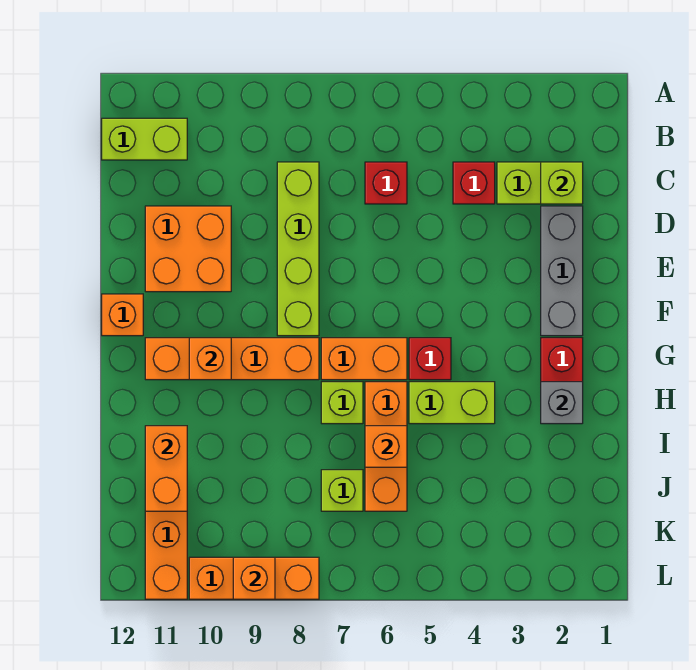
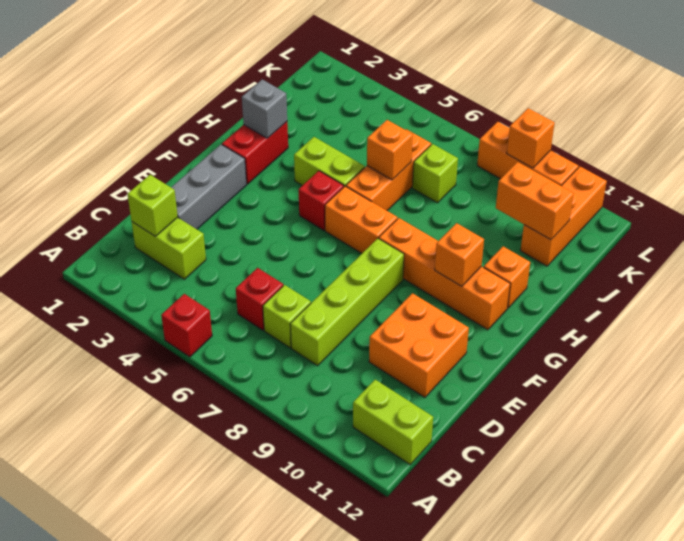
red brick C4 level 1 -> red brick A5 level 1
orange brick F12 level 1 -> orange brick H11 level 1
lime brick H7 level 1 -> lime brick C7 level 1
orange brick I11:J11 level 2 -> orange brick J10:J11 level 2

